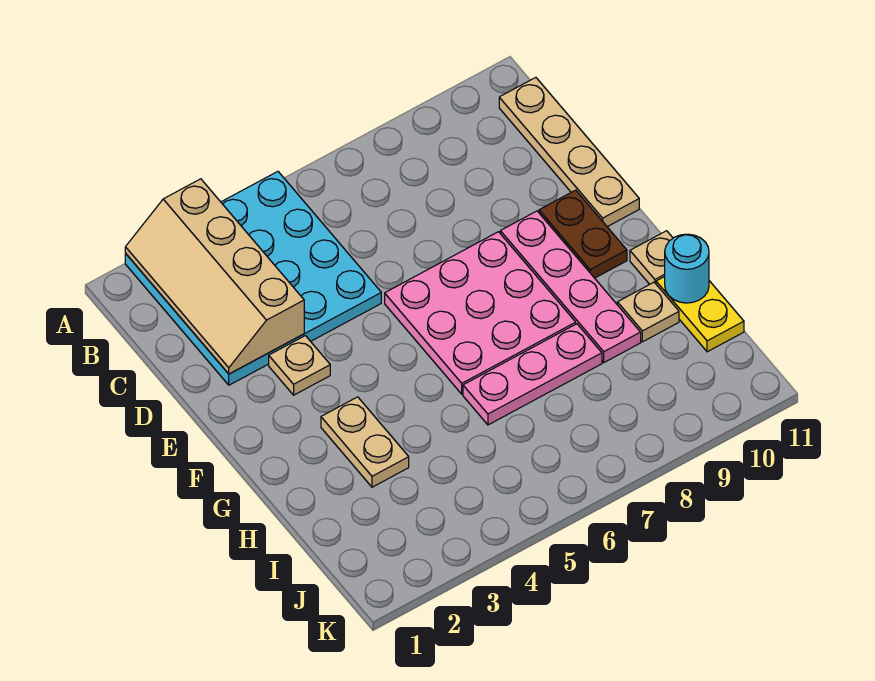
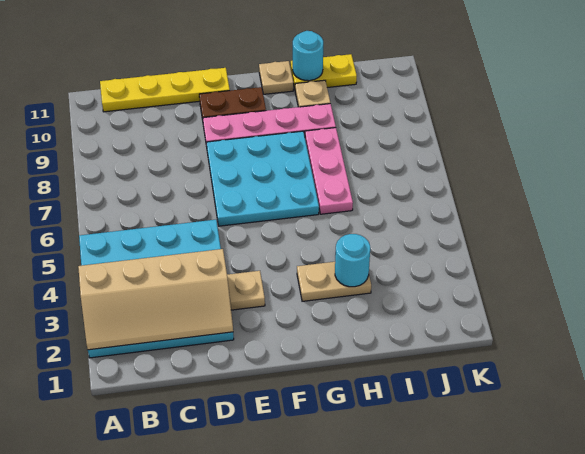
tan plate B11:E11 level 1 -> yellow plate B11:E11 level 1
pink plate E6:G8 level 1 -> cyan plate E6:G8 level 1
none -> cyan round brick H3 level 2

